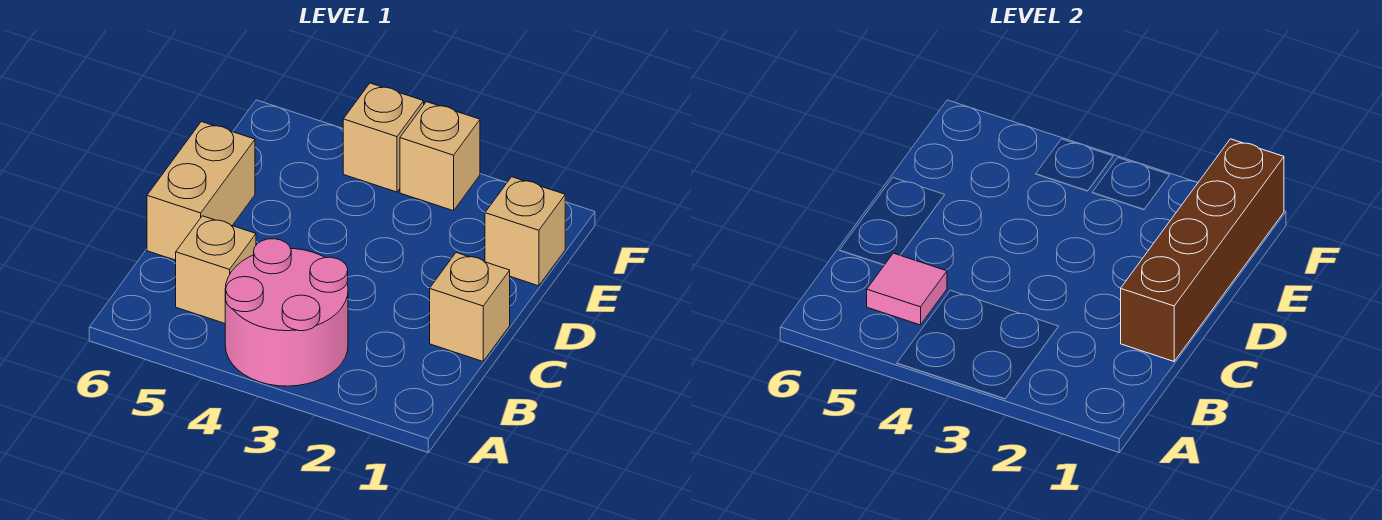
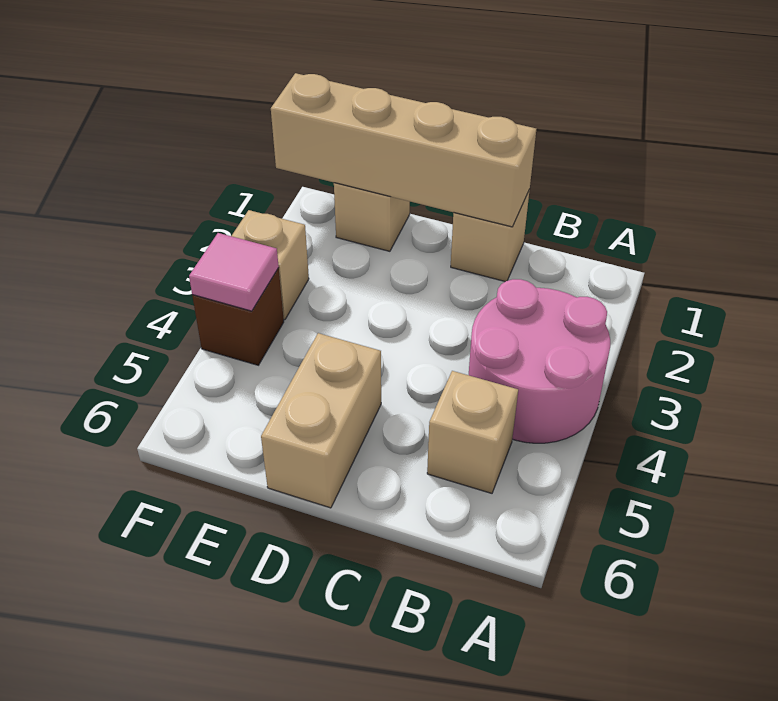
pink tile B5 level 2 -> pink tile F4 level 2
brown brick C1:F1 level 2 -> tan brick C1:F1 level 2
tan brick C6:D6 level 1 -> tan brick D5:D6 level 1
tan brick F4 level 1 -> brown brick F4 level 1

